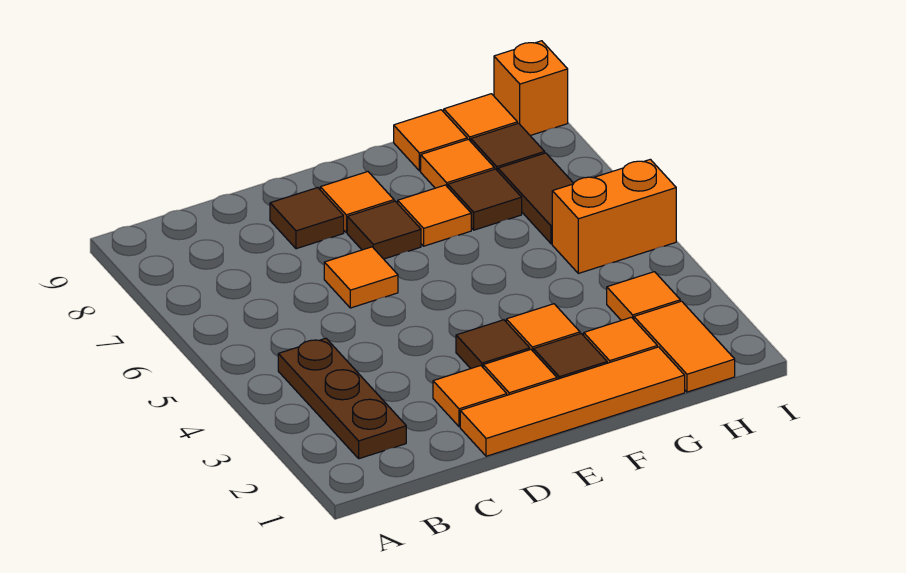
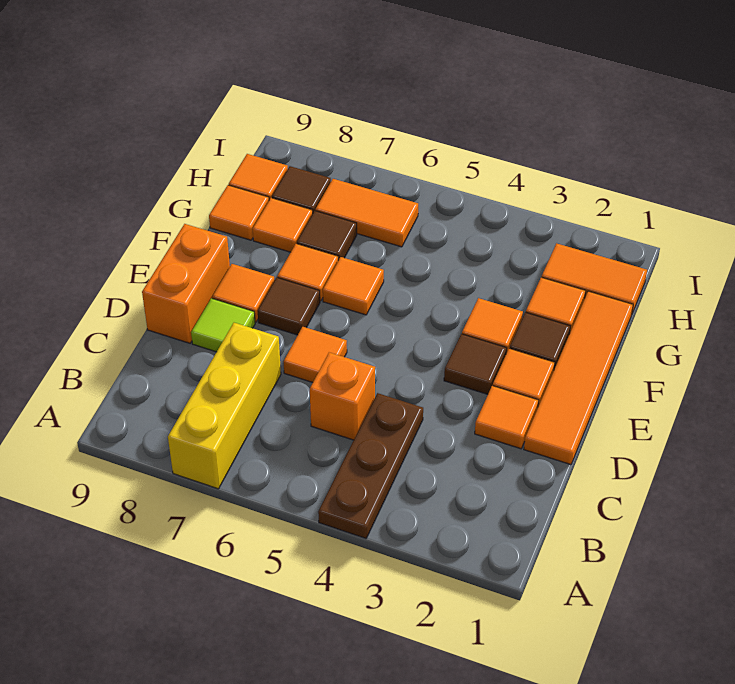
none -> yellow brick A7:C7 level 1
brown plate B2:B4 level 1 -> brown plate A4:C4 level 1
brown tile D8 level 1 -> lime tile D8 level 1
orange tile H3 level 1 -> orange tile F6 level 1
orange brick H5:I5 level 1 -> orange brick D9:E9 level 1
brown tile H6:H7 level 1 -> orange tile H6:H7 level 1
orange brick I9 level 1 -> orange brick C5 level 1

